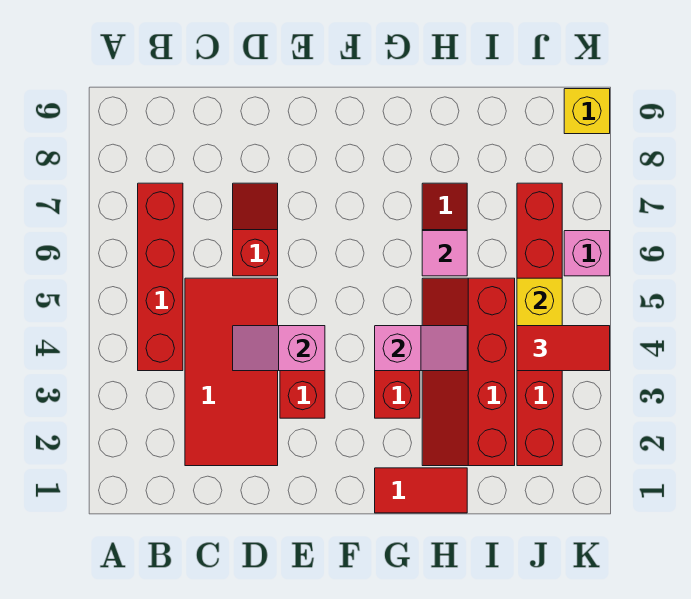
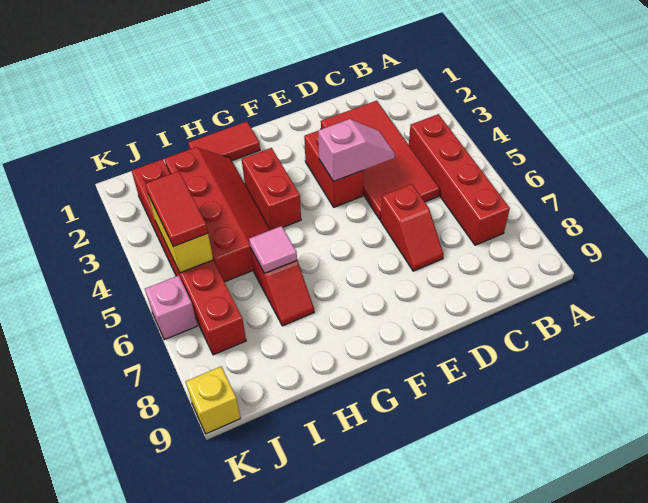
pink slope G4:H4 level 2 top G -> none
red tile J4:K4 level 3 -> red tile J4:J5 level 3

